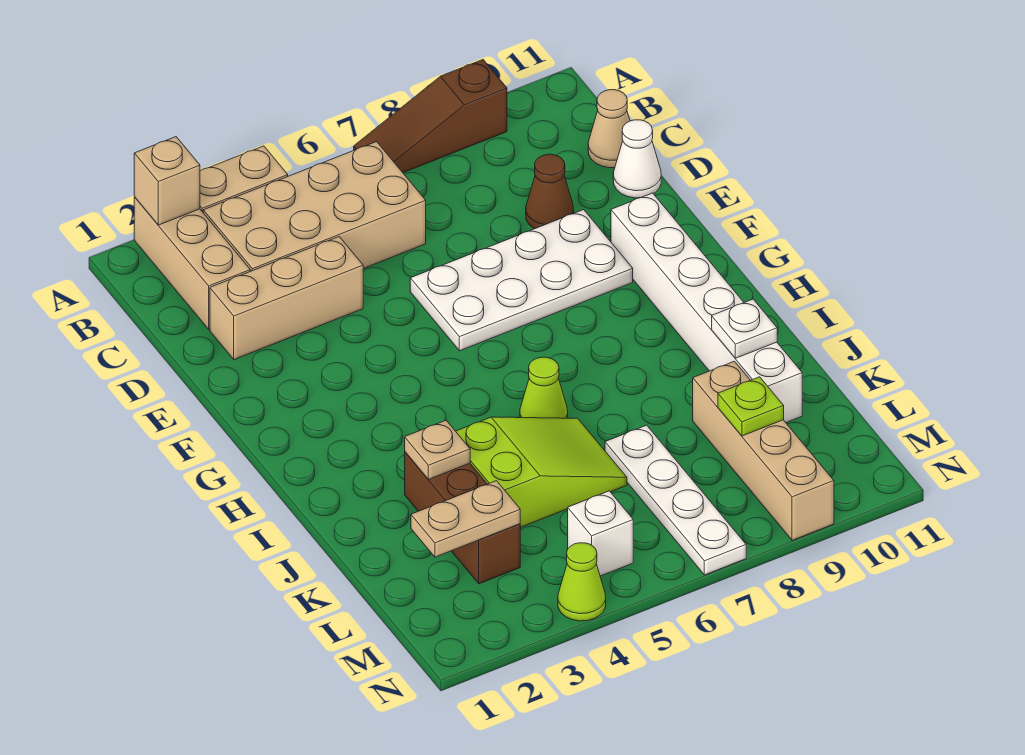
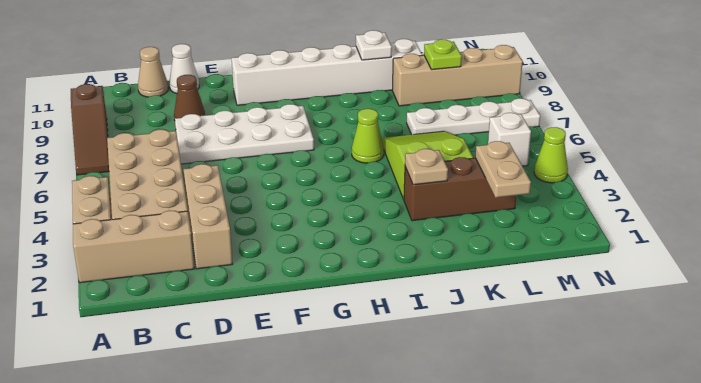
tan brick A2 level 2 -> none
white plate E6:F9 level 1 -> white plate D7:G8 level 1

